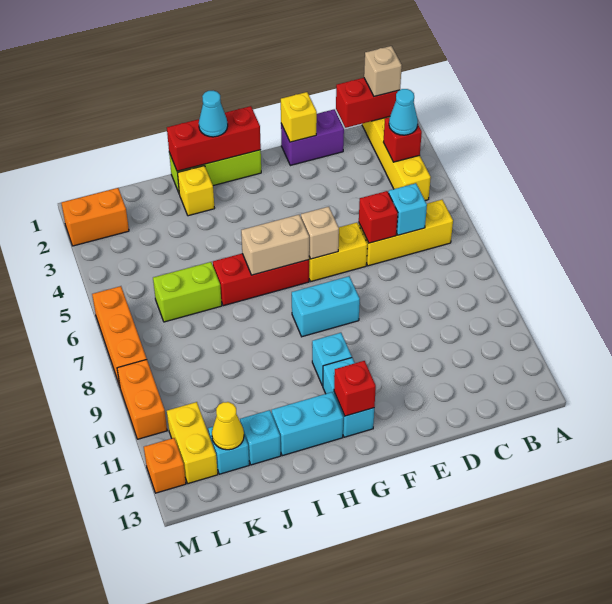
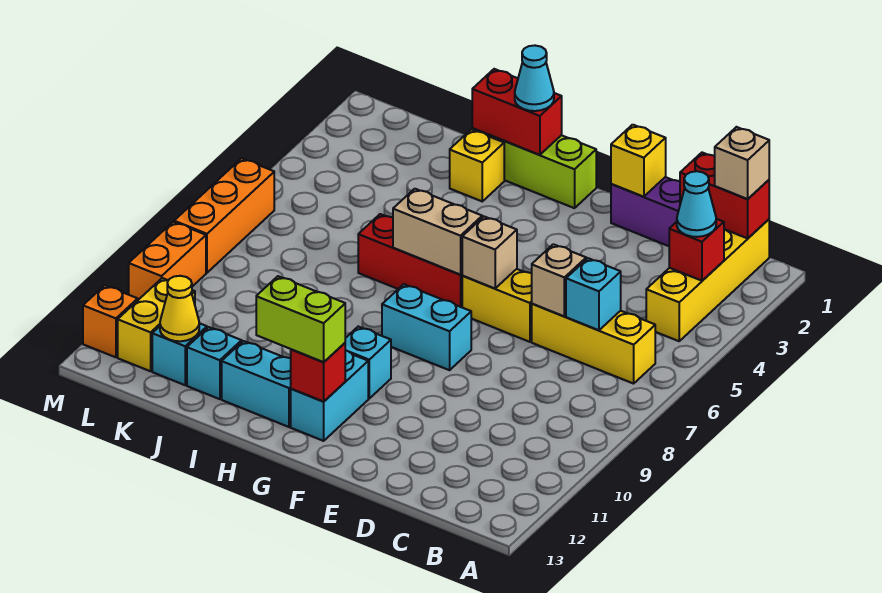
red brick D6 level 2 -> tan brick D6 level 2
red brick G1:I1 level 2 -> red brick H1:I1 level 2
lime brick J6:K6 level 1 -> lime brick G12:H12 level 3
orange brick L2:M2 level 1 -> none

